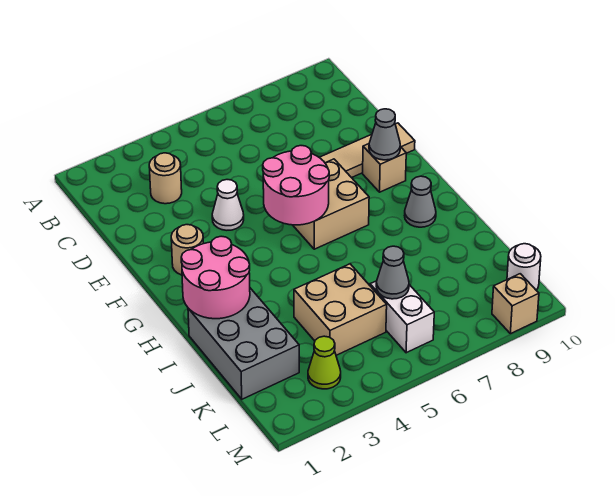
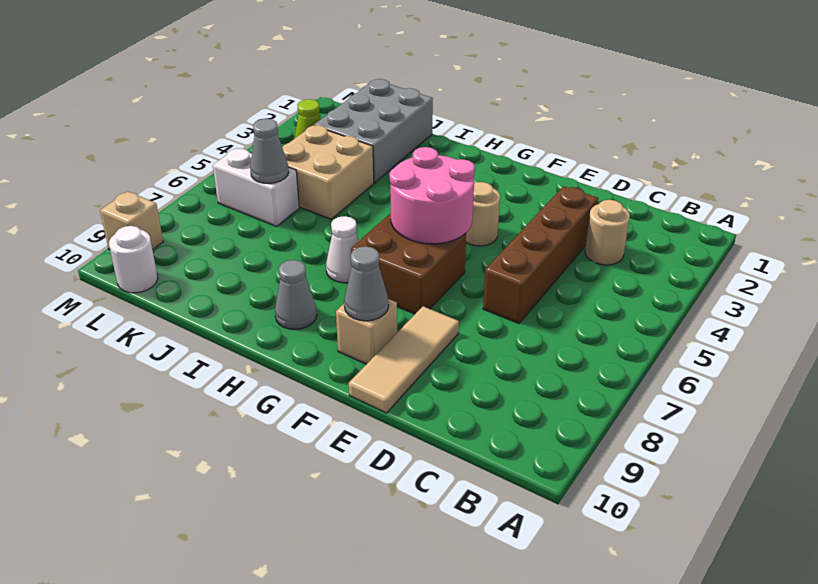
none -> brown brick D3:D6 level 1
white cone E4 level 1 -> white cone H7 level 1
tan round brick F2 level 1 -> tan round brick F4 level 1
tan brick F6:G7 level 1 -> brown brick F6:G7 level 1
pink round brick H1:I2 level 2 -> none
grey brick I1:K2 level 1 -> grey brick J1:K3 level 1

